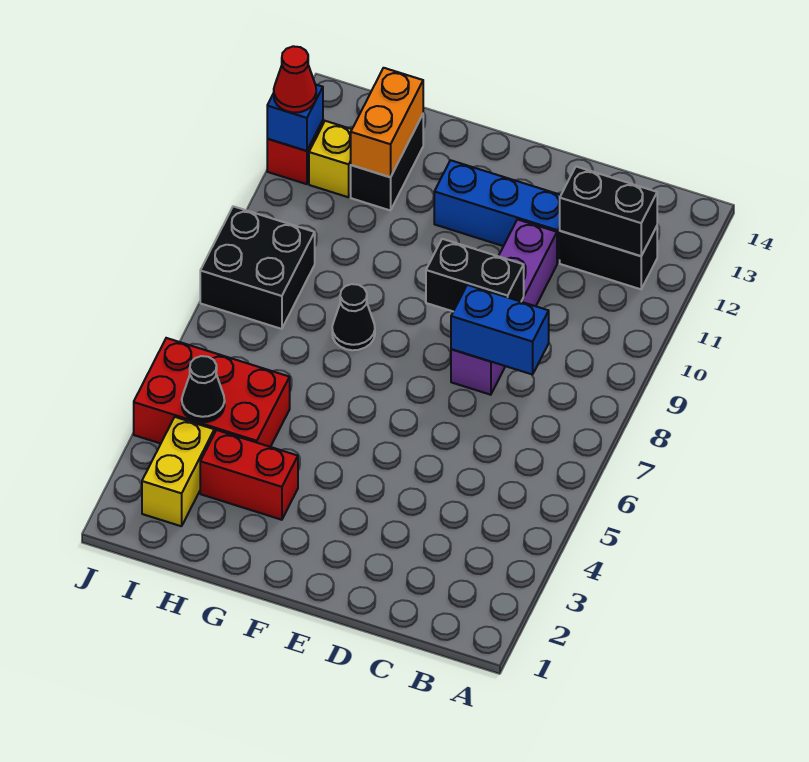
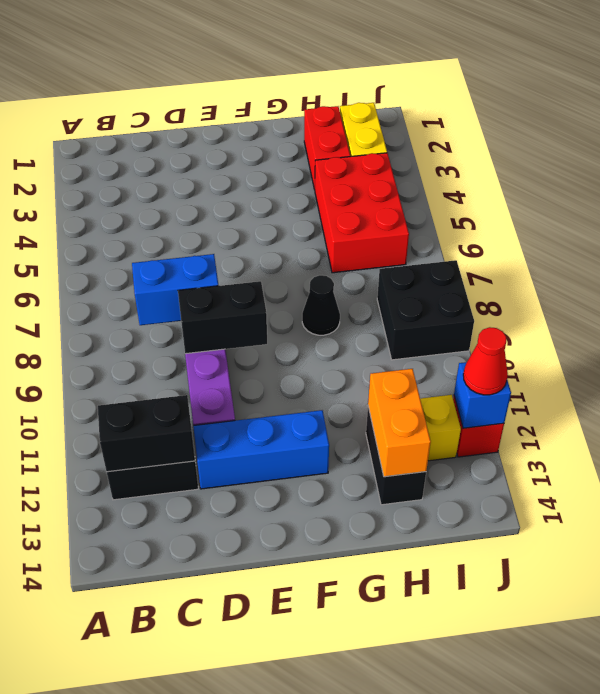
red brick G3:H3 level 1 -> red brick H2:H3 level 1
red brick H4:J5 level 1 -> red brick H4:I6 level 1
black cone I4 level 2 -> none

